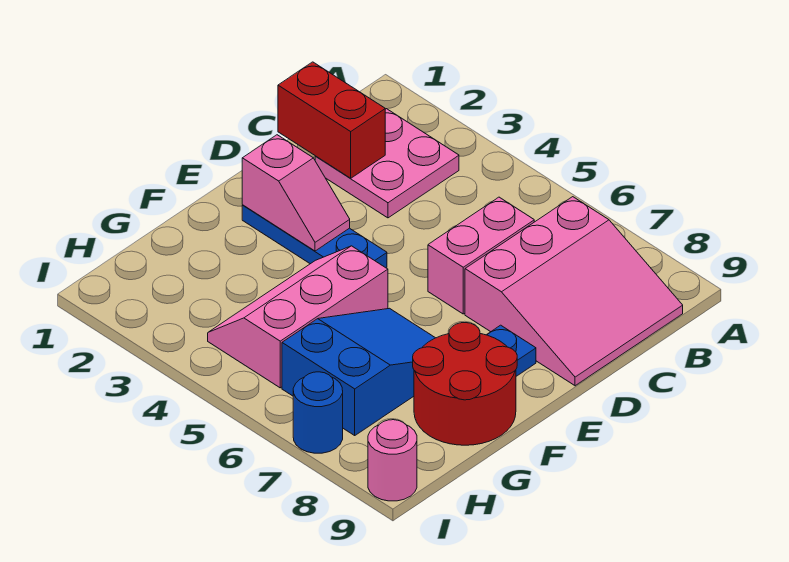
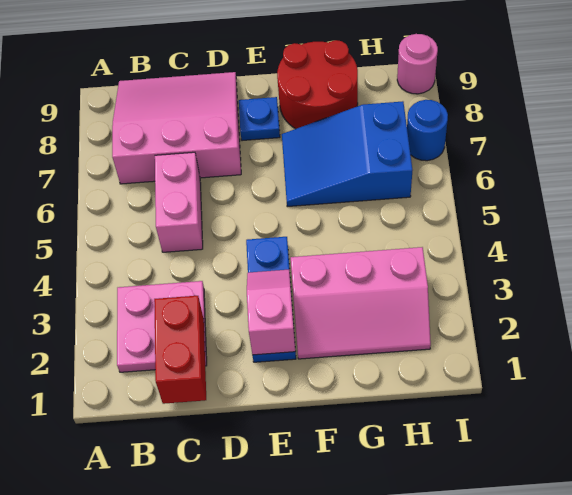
pink brick C6:D6 level 1 -> pink brick C5:C6 level 1
pink slope F4:H5 level 1 top 5 -> pink slope F2:H3 level 1 top 3

